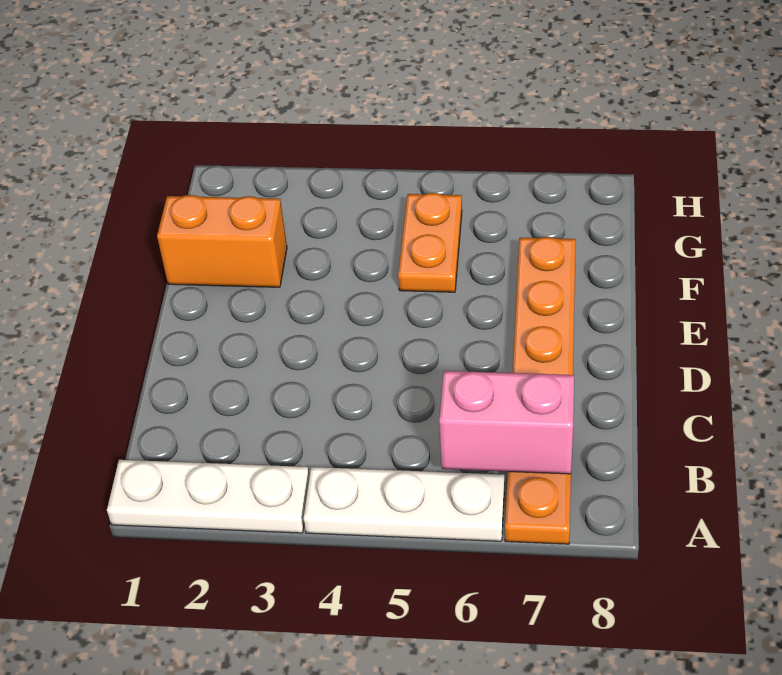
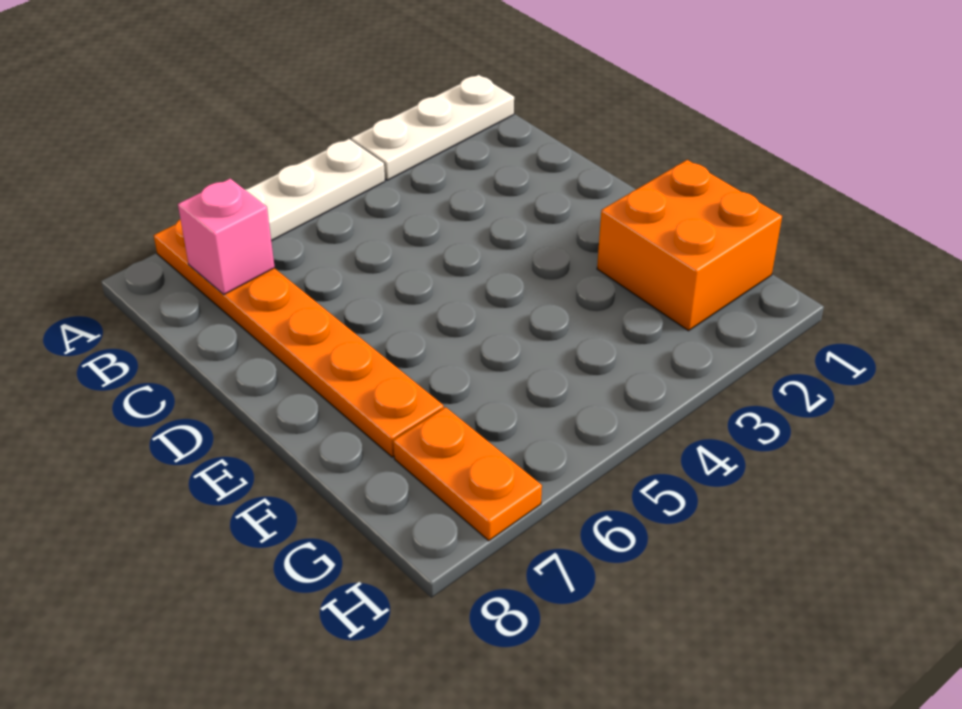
pink brick B6:B7 level 2 -> pink brick B7 level 2
orange brick F1:F2 level 1 -> orange brick F1:G2 level 1
orange plate F5:G5 level 1 -> orange plate G7:H7 level 1

